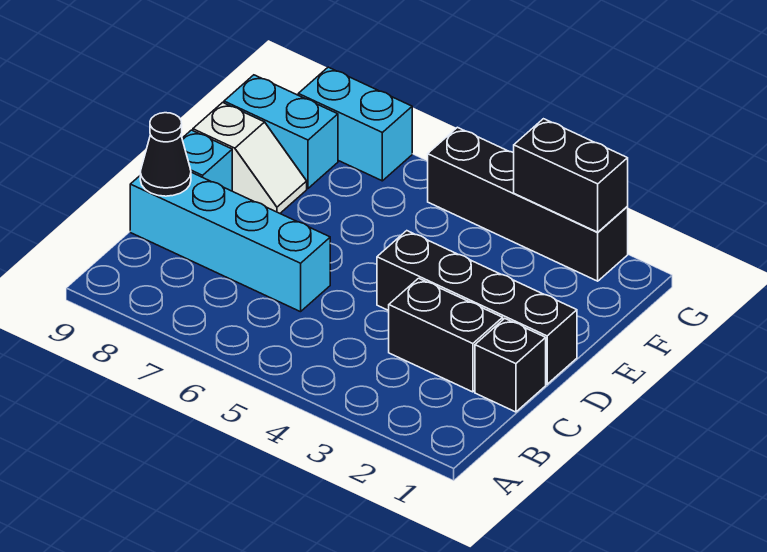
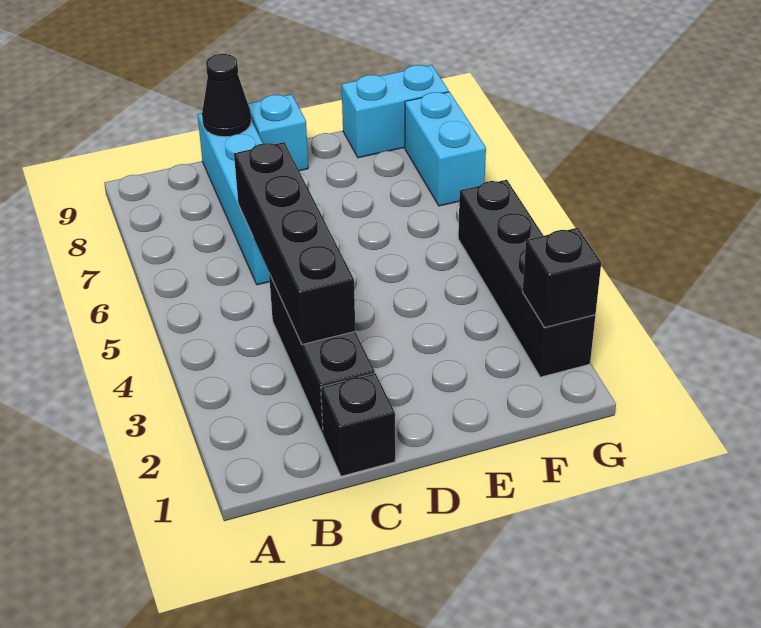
black brick C2:C3 level 1 -> black brick C2:C4 level 1
black brick D1:D4 level 1 -> black brick C3:C6 level 2
white slope E8:E9 level 1 top 9 -> none
cyan brick F8:F9 level 1 -> cyan brick F9:G9 level 1
black brick G2:G3 level 2 -> black brick G2 level 2

